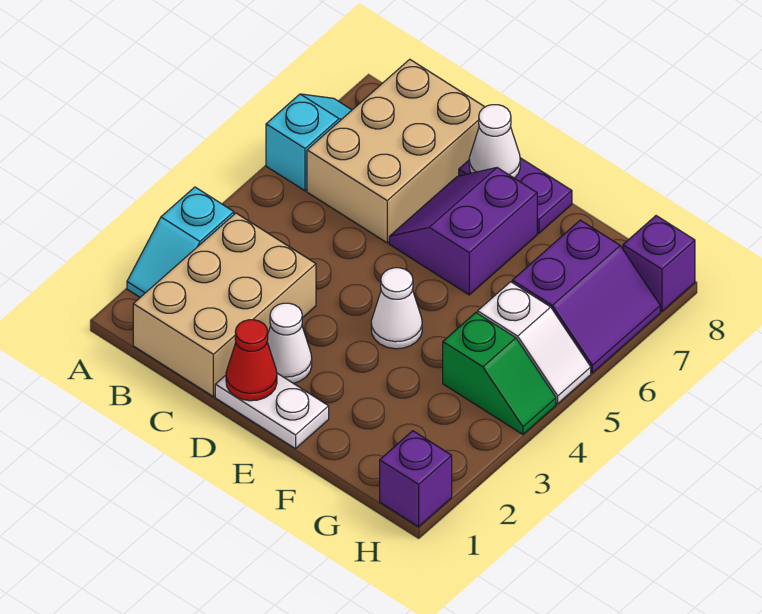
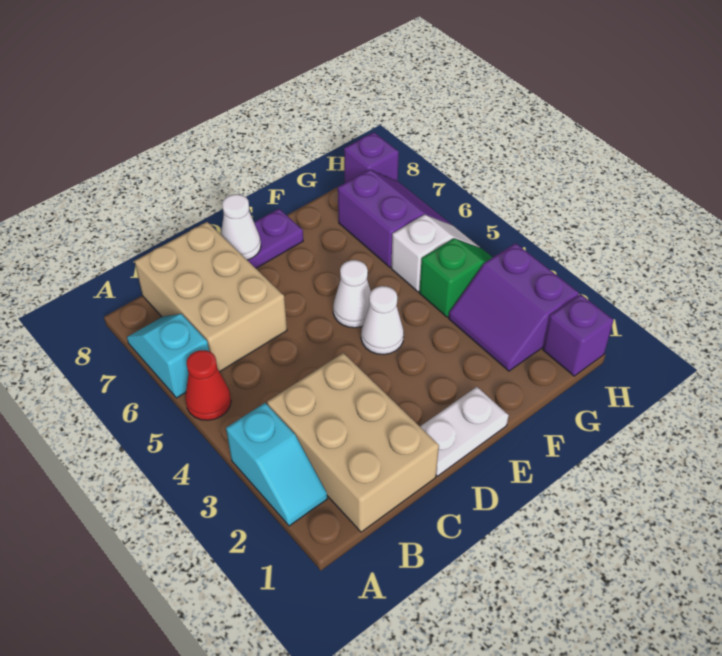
red cone D1 level 2 -> red cone A5 level 1
white cone D2 level 1 -> white cone E5 level 1
purple slope D6:E7 level 1 top E -> purple slope G2:H3 level 1 top H

